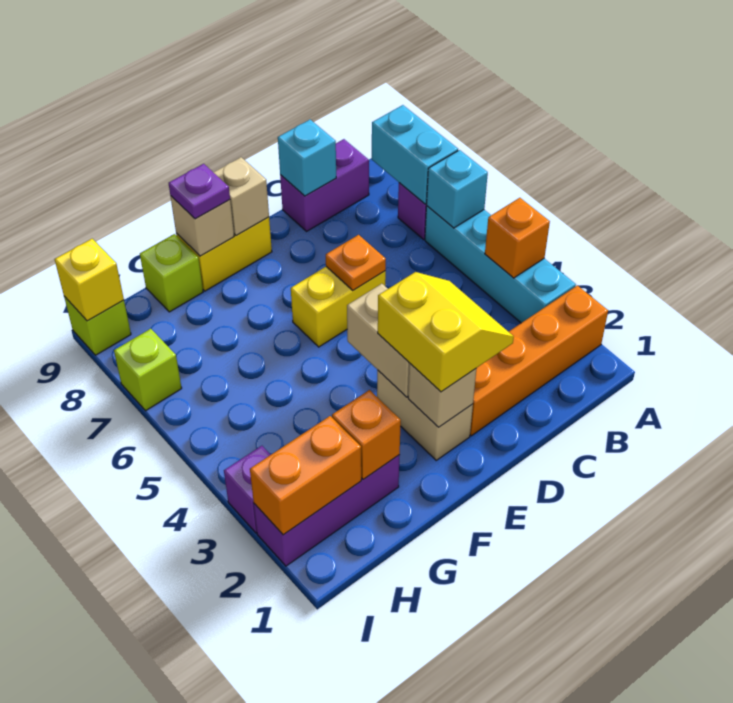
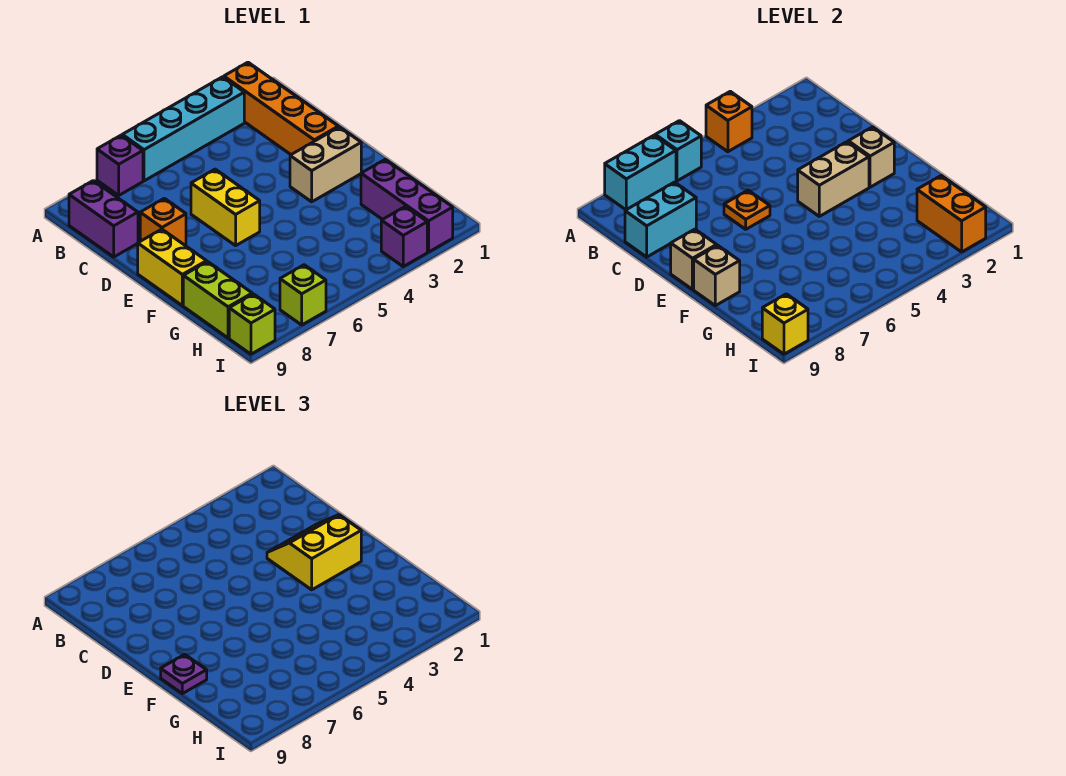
cyan brick C9 level 2 -> cyan brick C8:C9 level 2
orange brick G2 level 2 -> orange brick D8 level 1
lime brick G9 level 1 -> lime brick G9:H9 level 1

